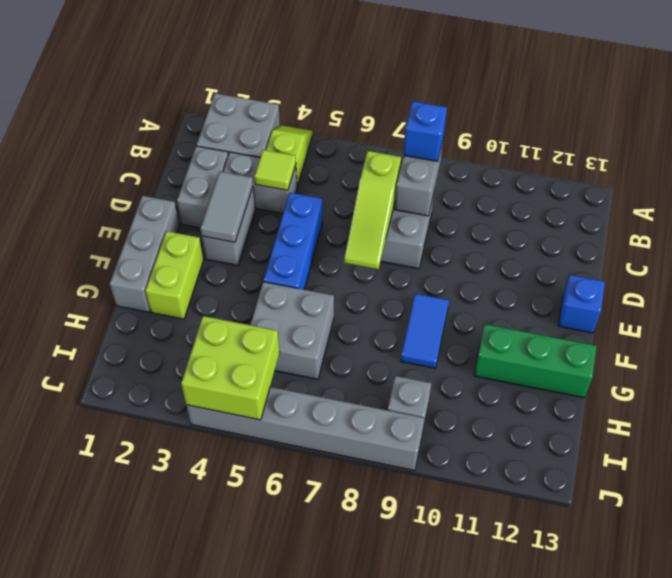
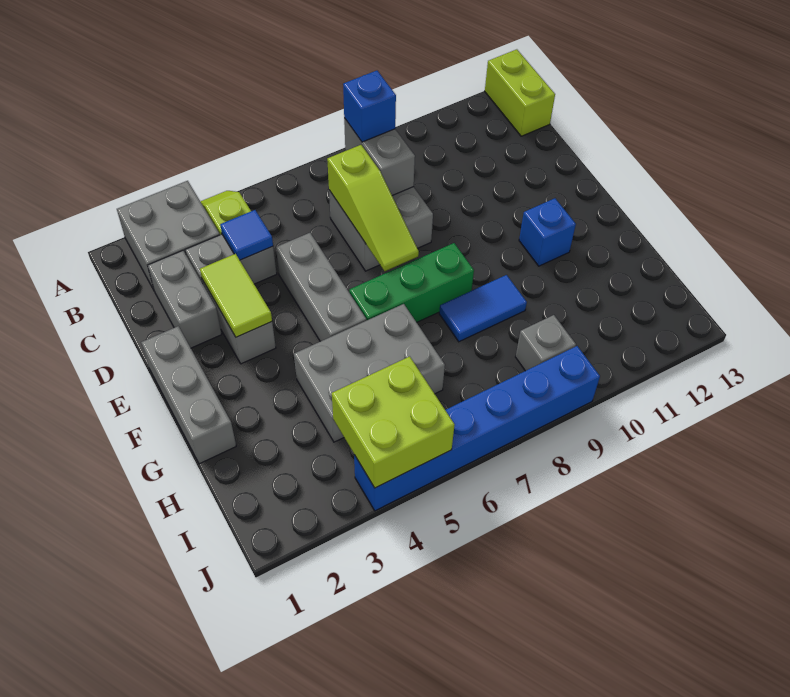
lime tile C4 level 2 -> blue tile C4 level 2
grey tile D3:E3 level 2 -> lime tile D3:E3 level 2
blue brick D5:F5 level 1 -> grey brick D5:F5 level 1
blue brick E13 level 1 -> blue brick F11 level 1
lime brick F2:G2 level 1 -> lime brick A13:B13 level 1
blue tile F9:G9 level 1 -> blue tile G8:G9 level 1
grey brick G5:H6 level 1 -> grey brick G4:H6 level 1
green brick G11:G13 level 1 -> green brick F6:F8 level 1
grey brick J4:J9 level 1 -> blue brick J4:J9 level 1

